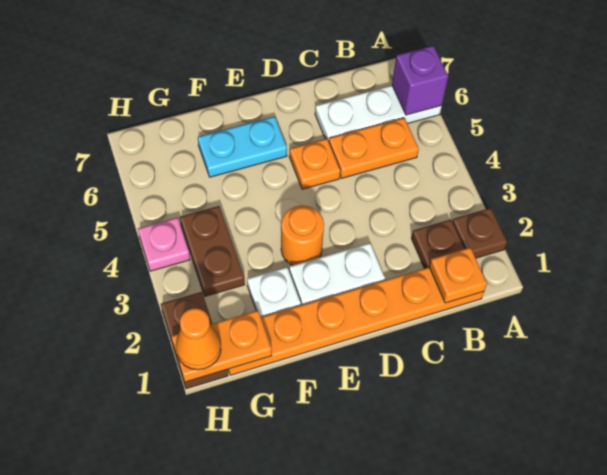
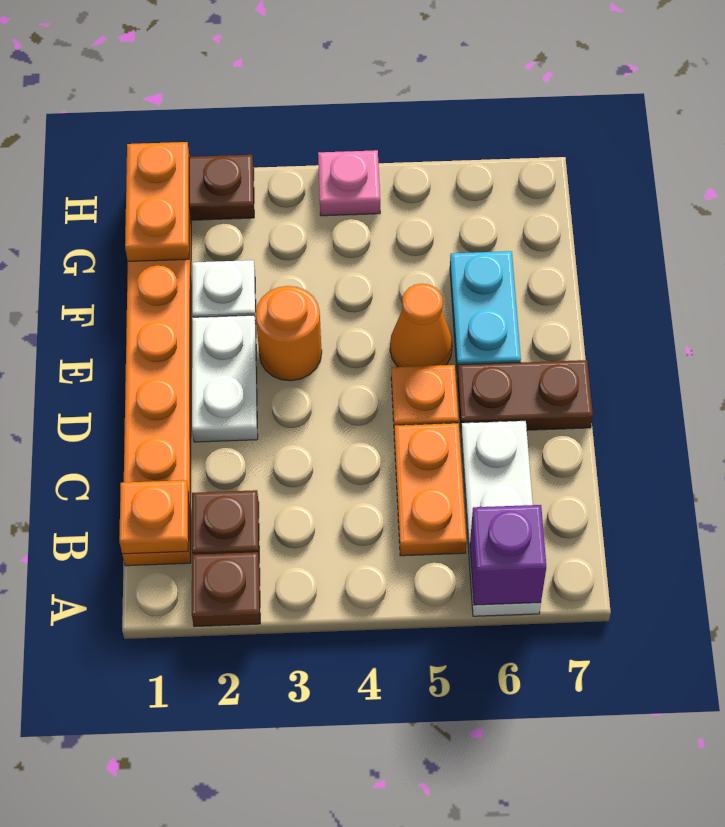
brown plate G3:G4 level 1 -> brown plate D6:D7 level 1
orange cone H1 level 3 -> orange cone E5 level 1

